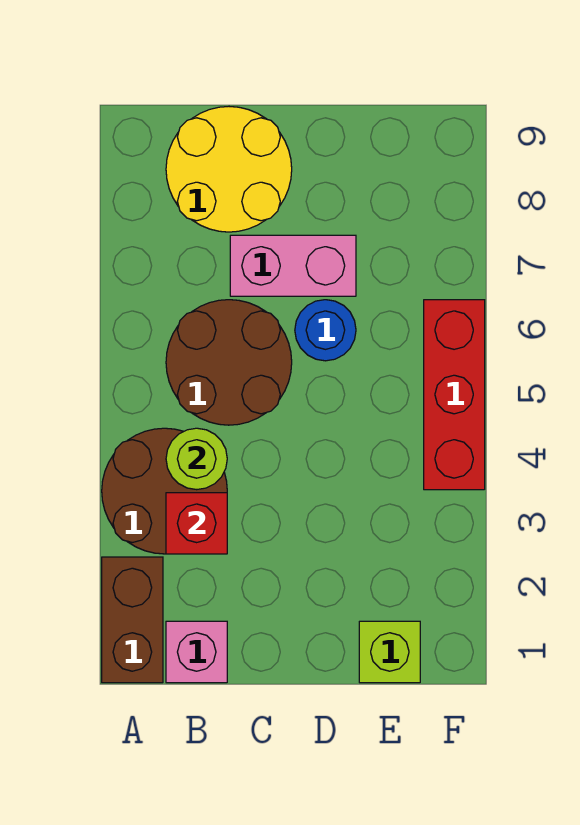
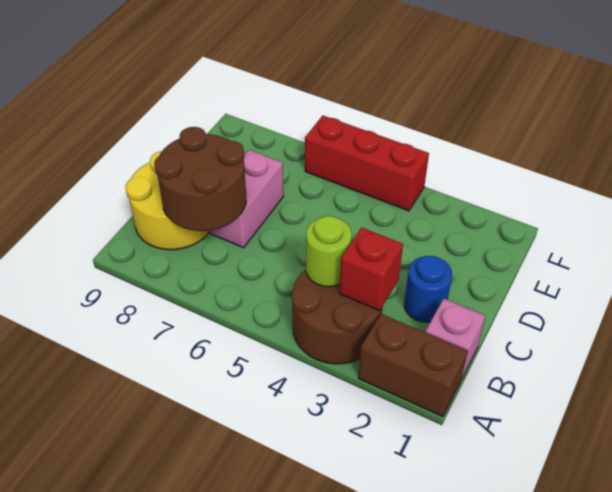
brown round brick B5:C6 level 1 -> brown round brick B7:C8 level 2
blue round brick D6 level 1 -> blue round brick C2 level 1
lime brick E1 level 1 -> none

